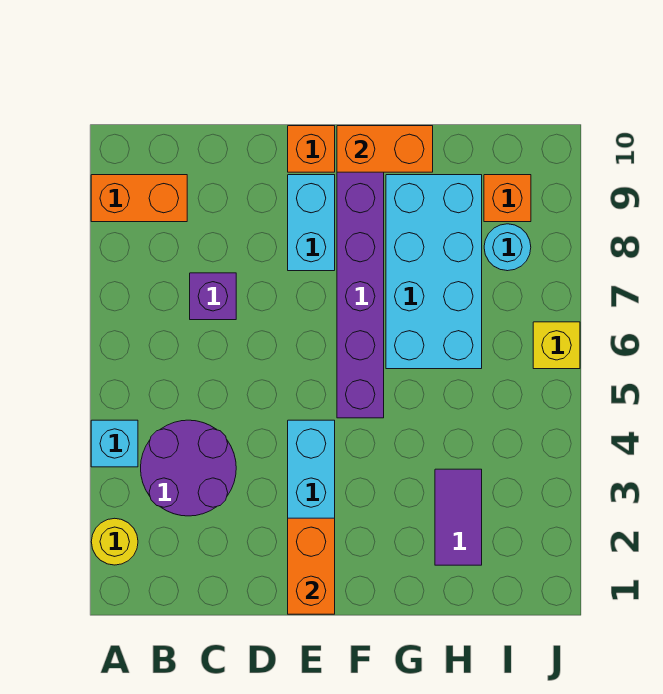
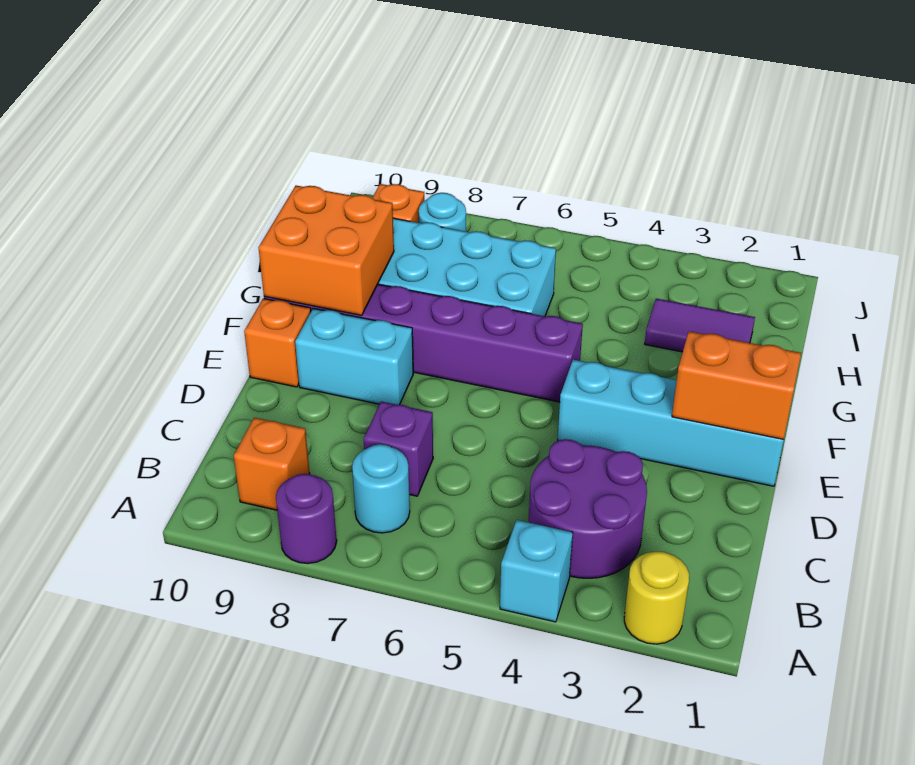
none -> purple round brick A8 level 1
orange brick A9:B9 level 1 -> orange brick B9 level 1
none -> cyan round brick B7 level 1
orange brick F10:G10 level 2 -> orange brick F9:G10 level 2
yellow brick J6 level 1 -> none

